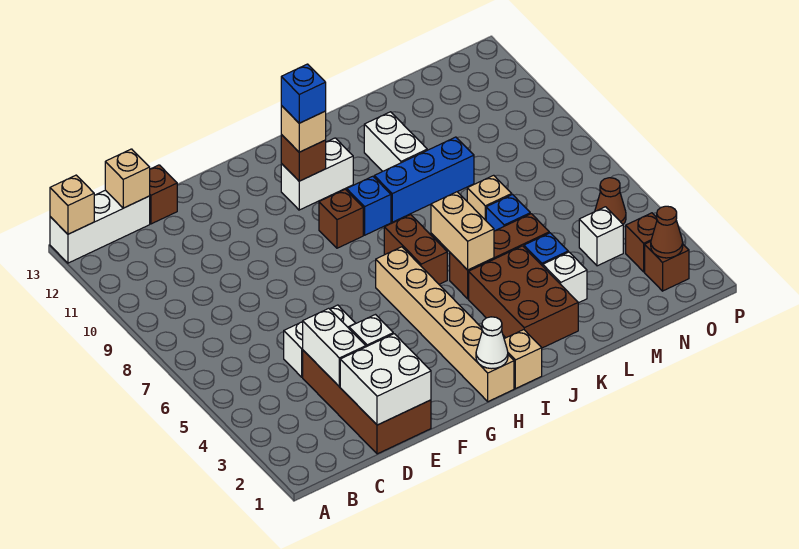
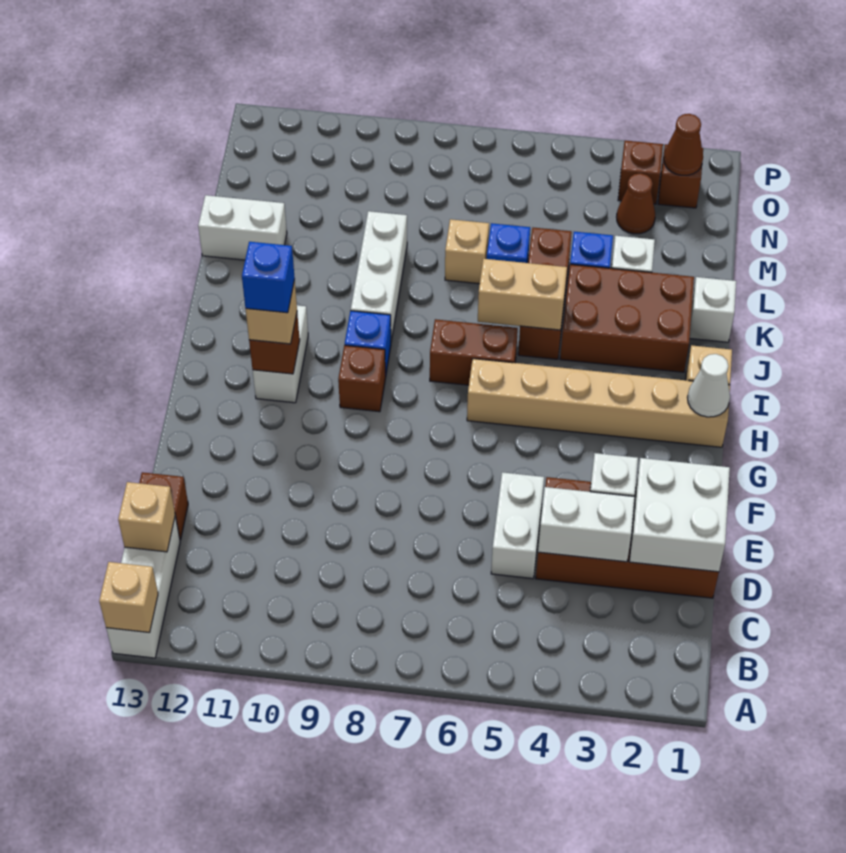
blue brick J9:L9 level 1 -> white brick J9:L9 level 1
white brick K10:K11 level 1 -> white brick L12:L13 level 1
white brick N4 level 1 -> white brick K1 level 1
brown cone O5 level 1 -> brown cone N3 level 1

